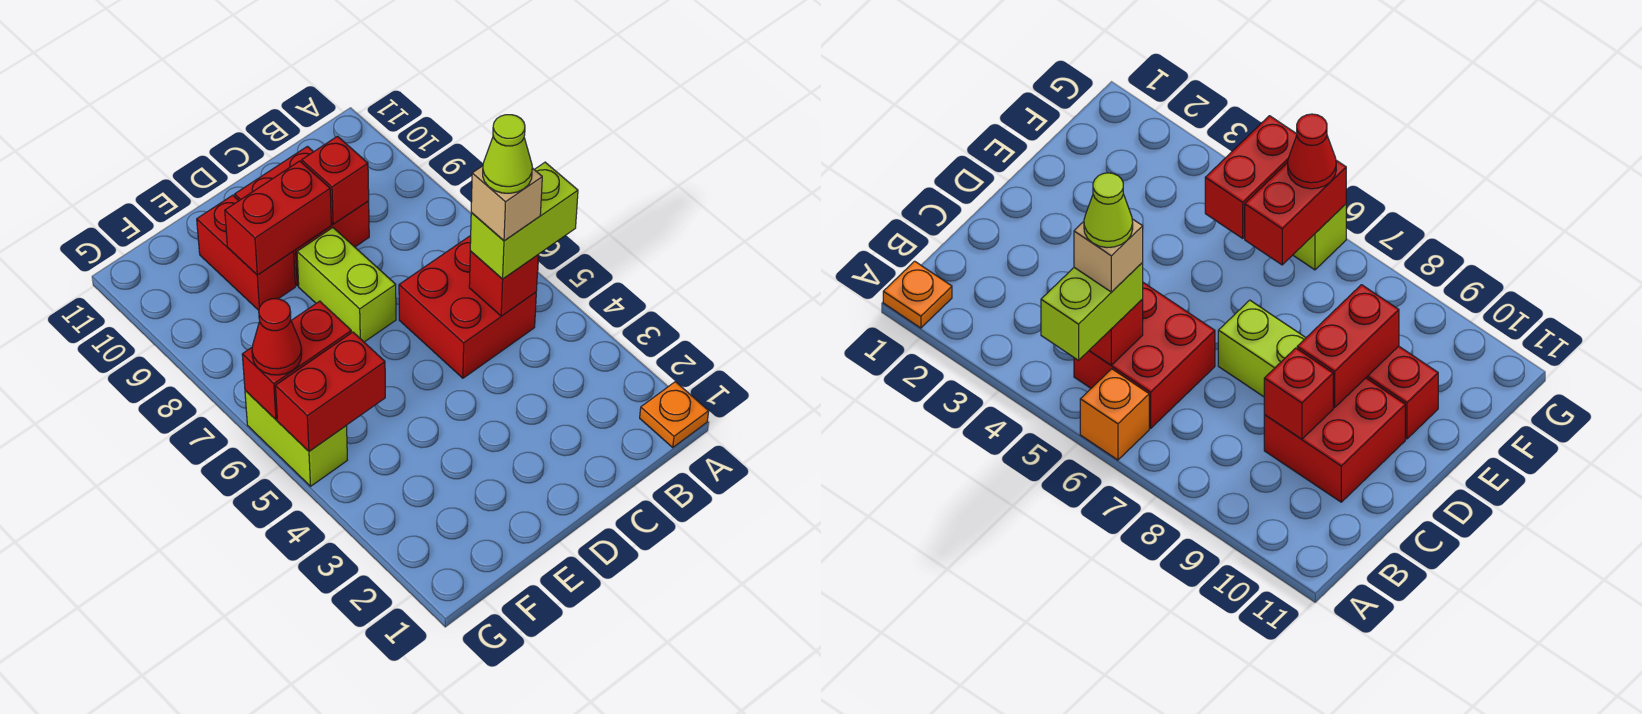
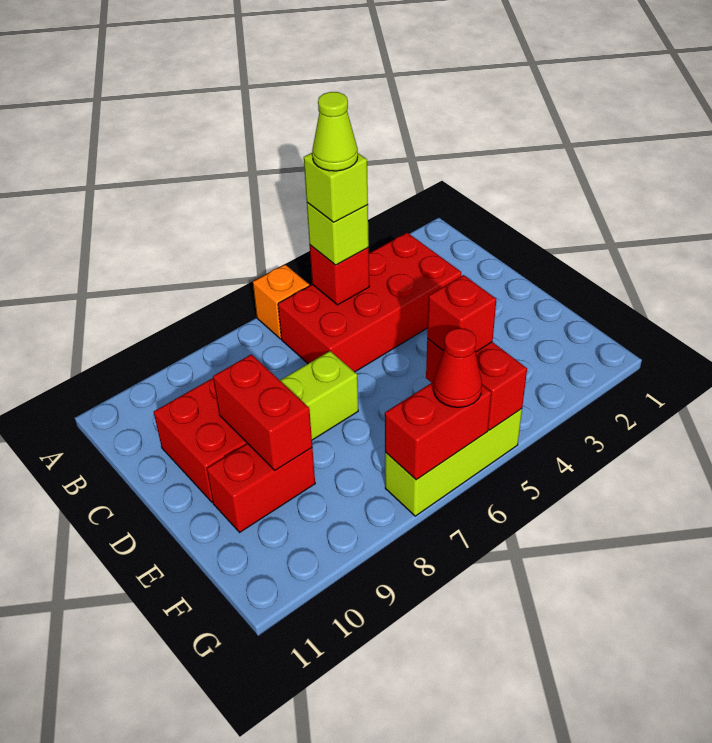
orange plate A1 level 1 -> none
lime brick A5:B5 level 3 -> lime brick B5 level 3
red brick B5:C6 level 1 -> red brick B3:C6 level 1
tan brick B5 level 4 -> lime brick B5 level 4
red brick C9 level 2 -> red brick F5 level 3
red brick F6:G6 level 2 -> red brick G6:G7 level 2
lime brick G5:G6 level 1 -> lime brick G5:G7 level 1

